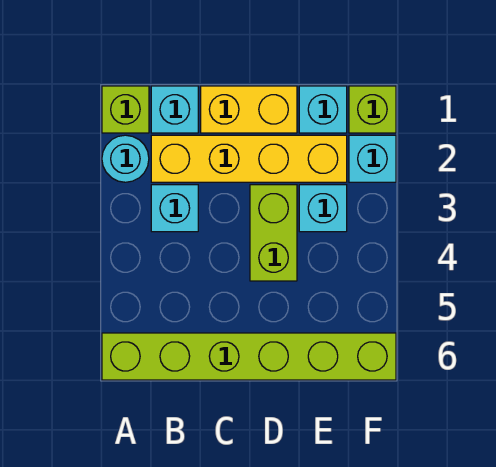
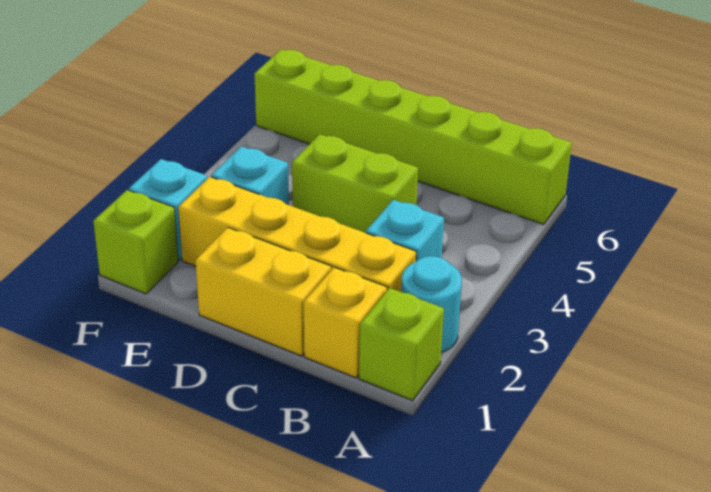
cyan brick B1 level 1 -> yellow brick B1 level 1
lime brick D3:D4 level 1 -> lime brick C4:D4 level 1
cyan brick E1 level 1 -> none

